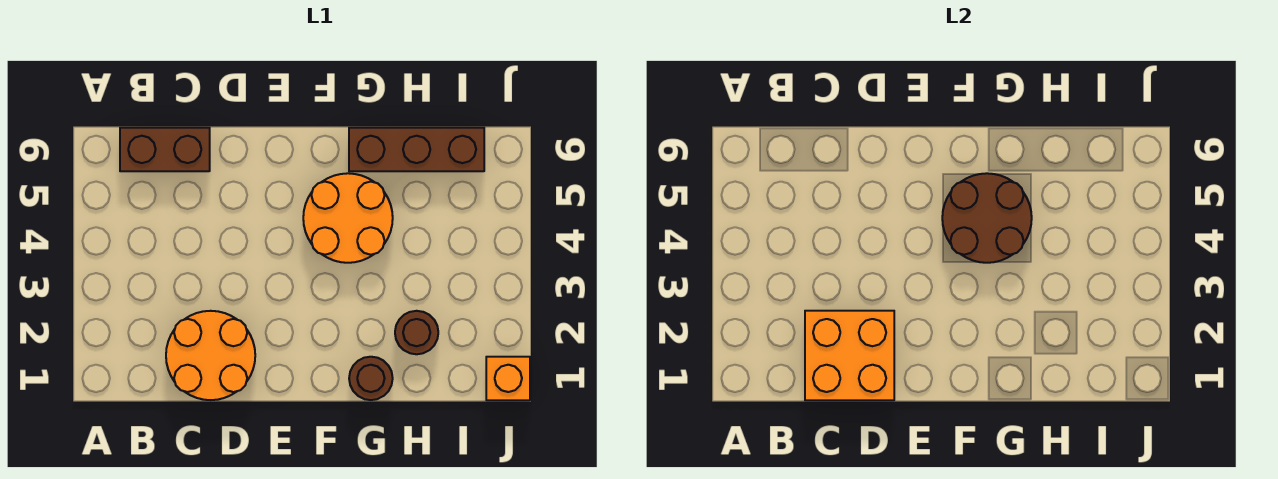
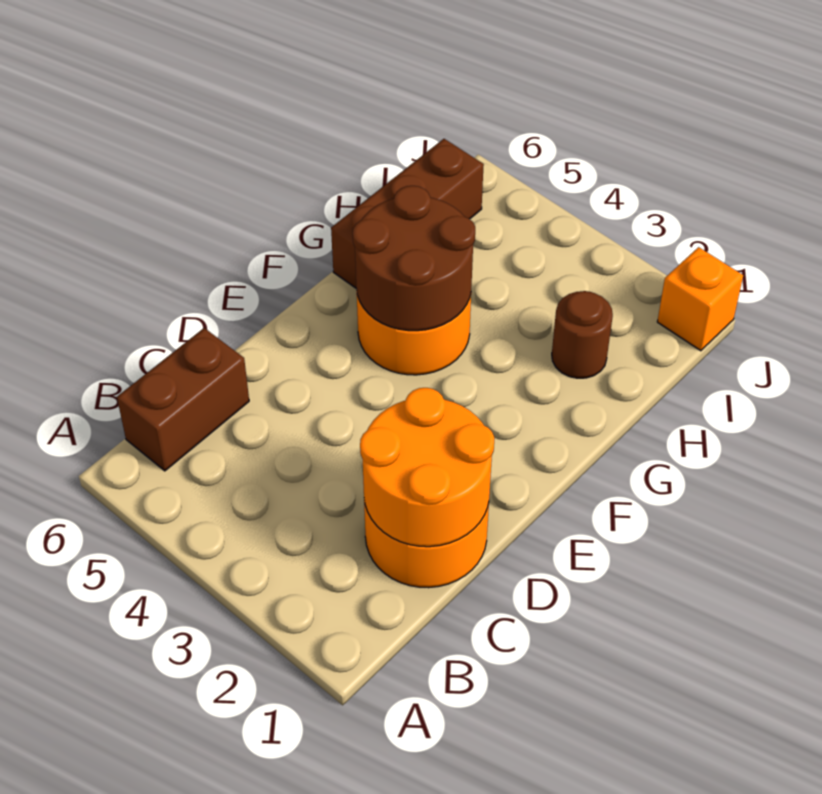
orange brick C1:D2 level 2 -> orange round brick C1:D2 level 2
brown round brick G1 level 1 -> none

